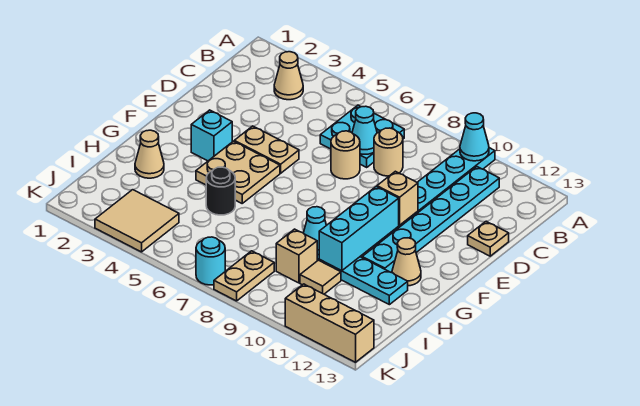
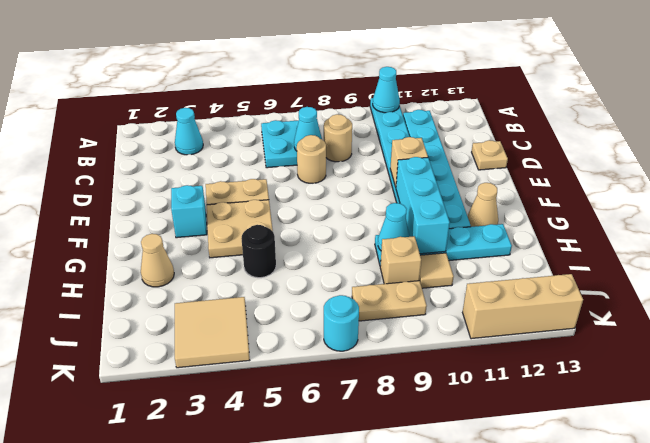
tan cone B3 level 1 -> cyan cone B3 level 1
tan plate J8:K8 level 1 -> tan plate J8:J9 level 1

